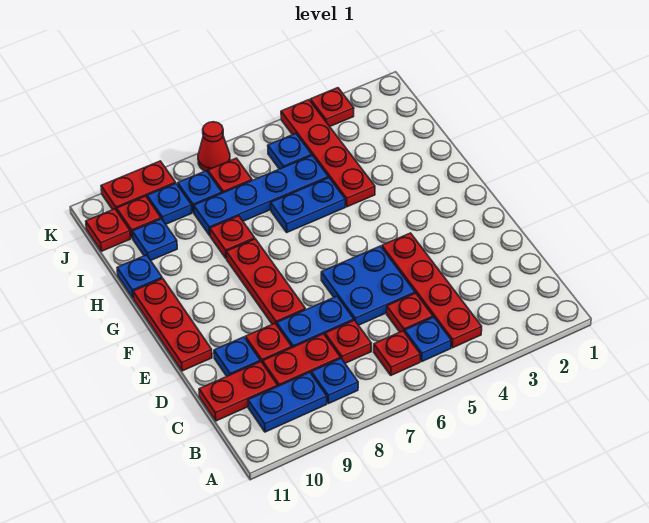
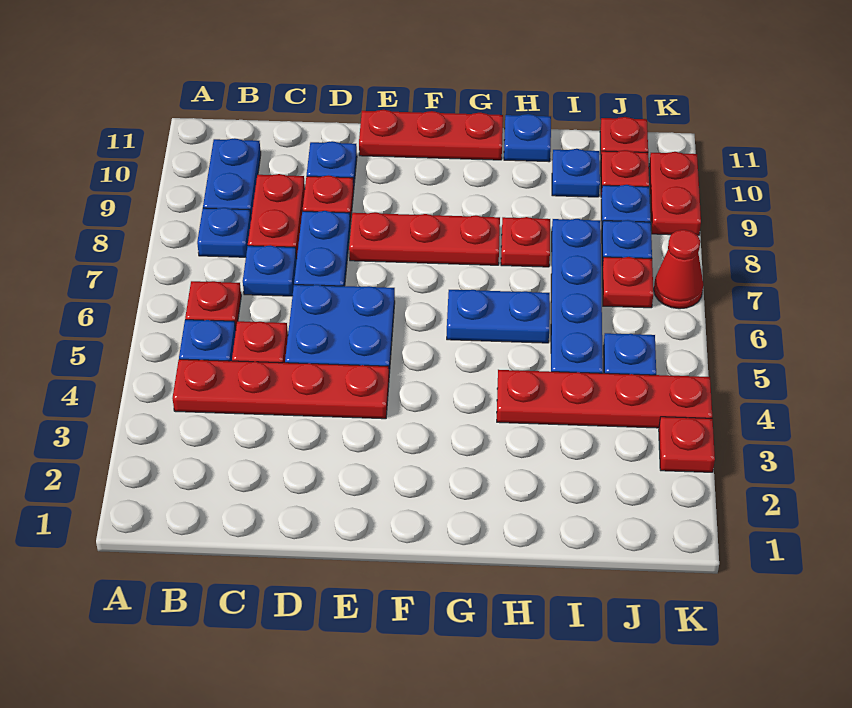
red plate C7 level 1 -> blue plate C7 level 1
red plate C10:C11 level 1 -> none
blue plate H5:H6 level 1 -> blue plate G6:H6 level 1

